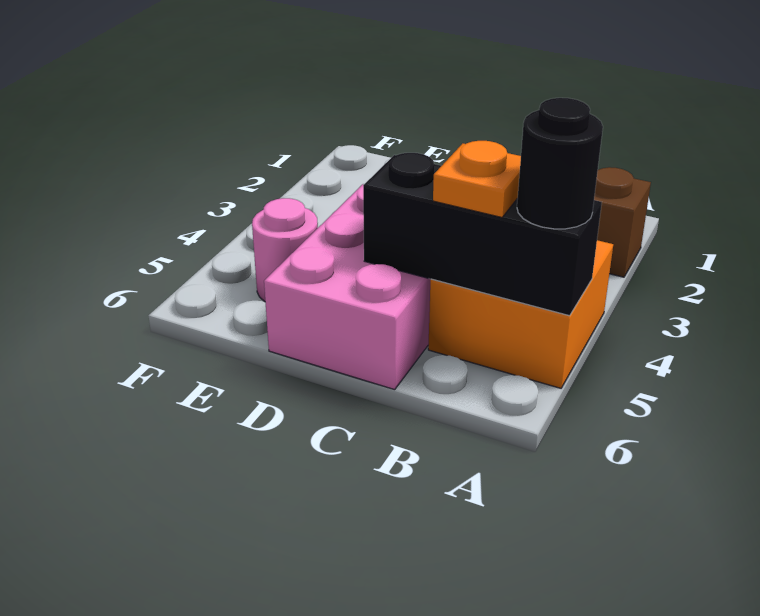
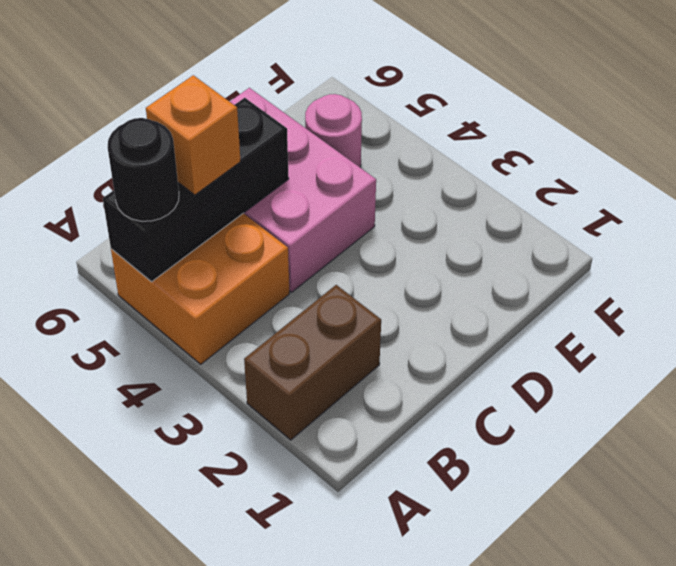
orange plate B5 level 3 -> orange brick B5 level 3

